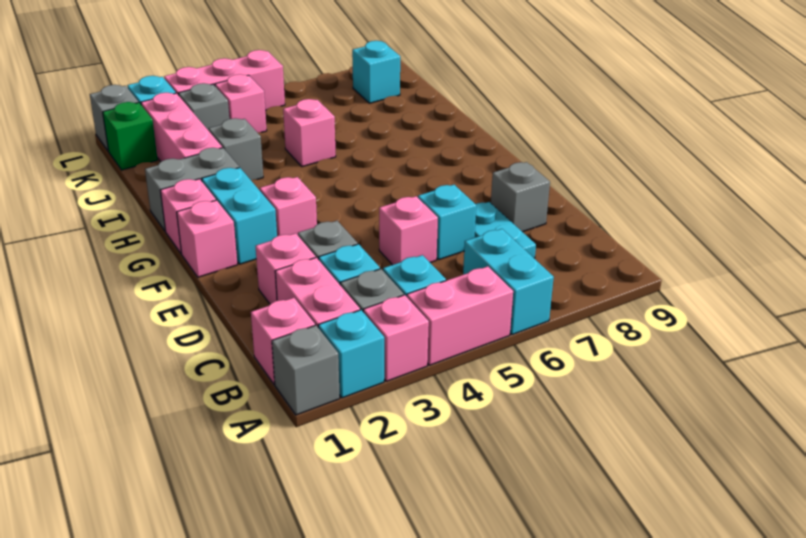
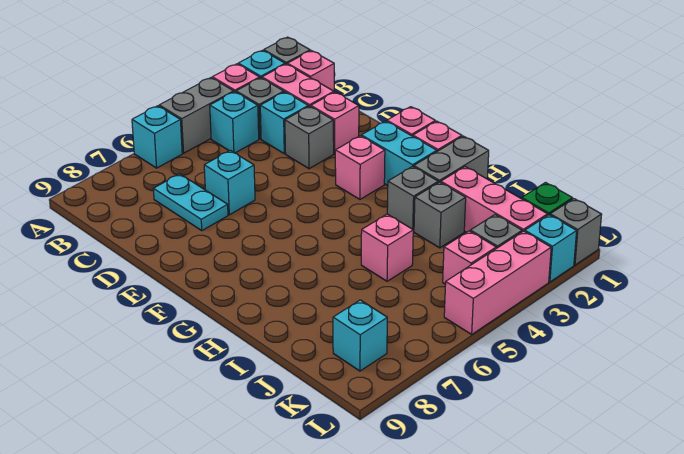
pink brick A4:A5 level 1 -> grey brick A4:A5 level 1
cyan brick A6:B6 level 1 -> cyan brick A6 level 1
pink brick D5 level 1 -> none
grey brick D8 level 1 -> grey brick H3 level 1

